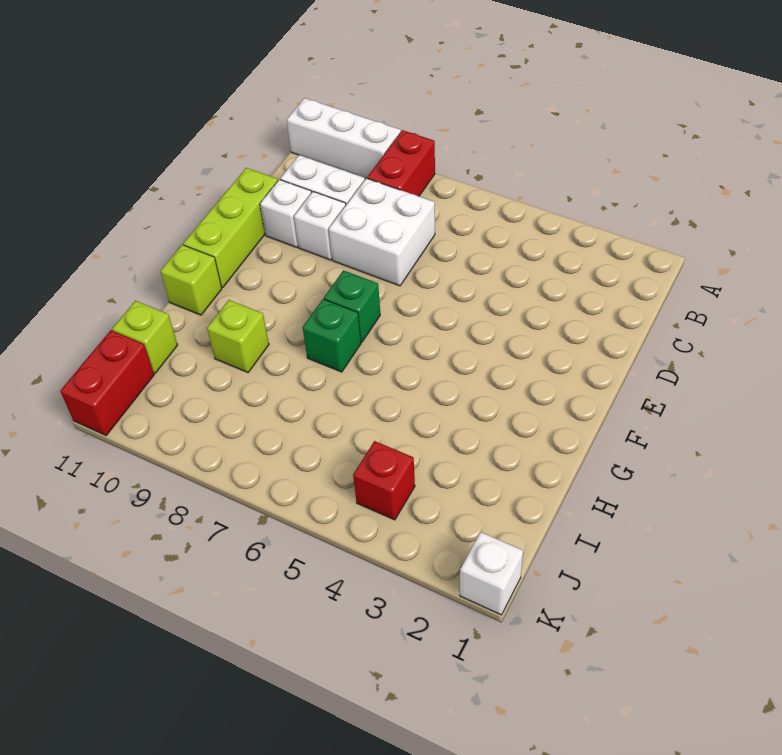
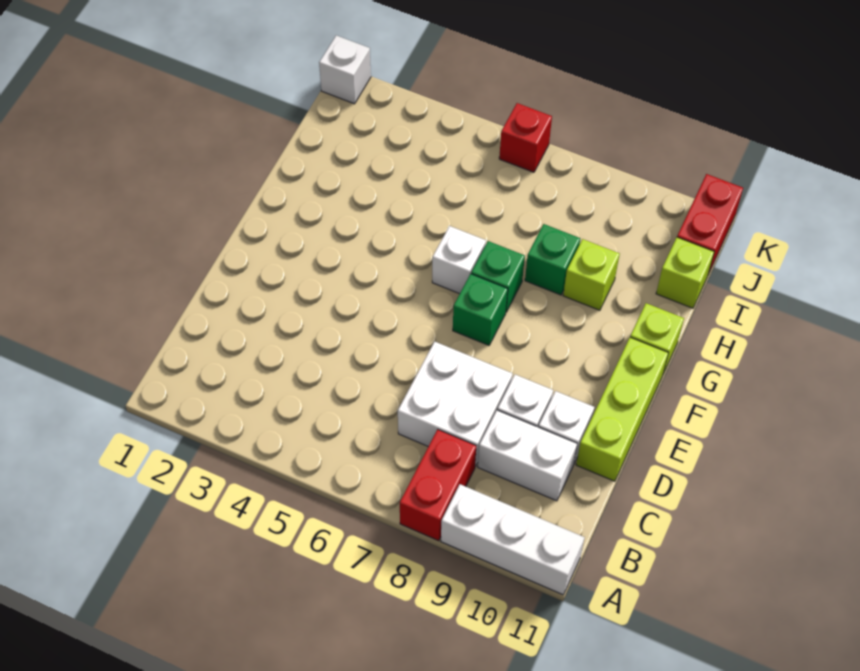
none -> white brick G6 level 1
none -> green brick H8 level 1
red brick J4 level 1 -> red brick K6 level 1

